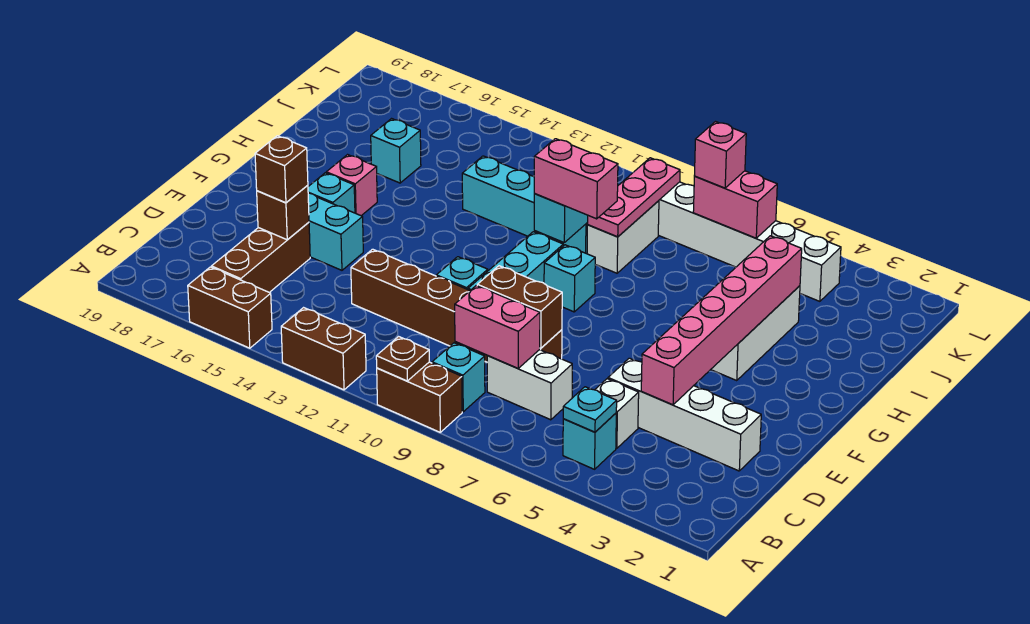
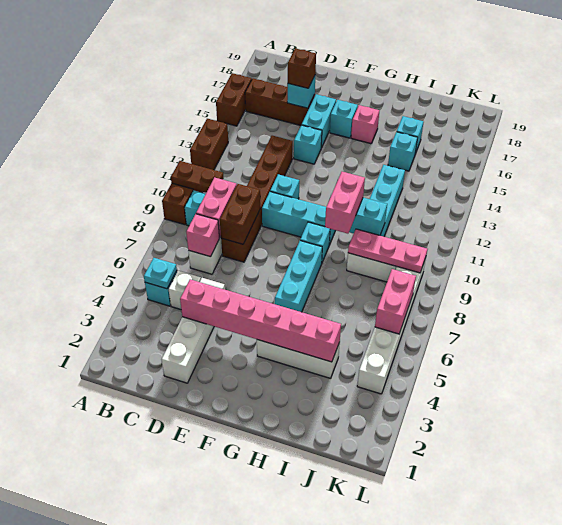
brown plate A10 level 2 -> brown plate A10:B10 level 2
brown brick D16 level 2 -> cyan brick D16 level 2
none -> cyan brick E14 level 1
none -> cyan brick G6:G8 level 1
none -> cyan brick I15 level 1
pink brick K7 level 3 -> pink brick C7 level 2

